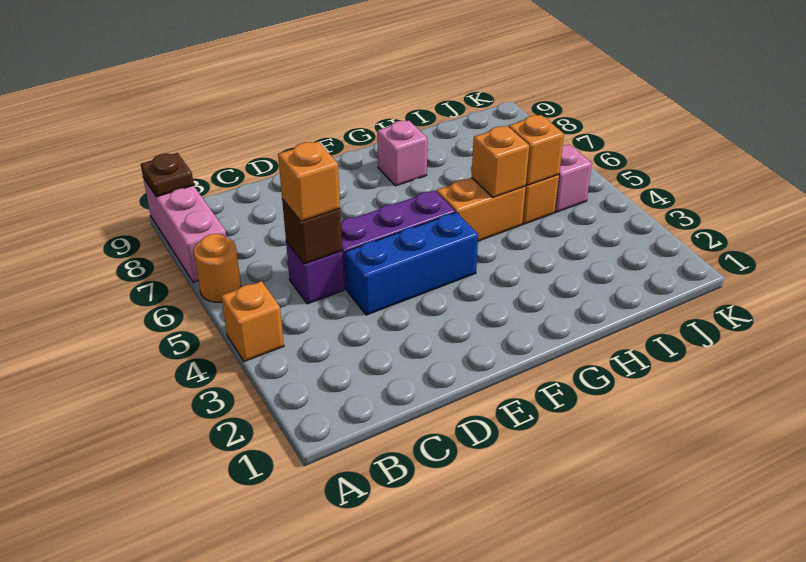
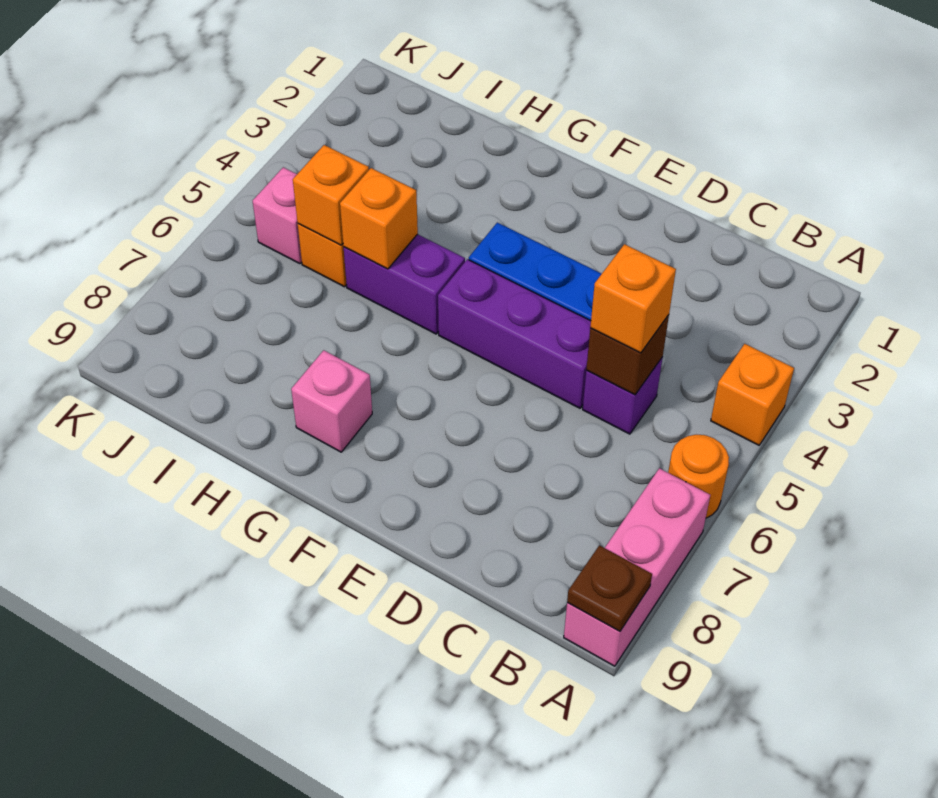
orange brick G5:H5 level 1 -> purple brick G5:H5 level 1

